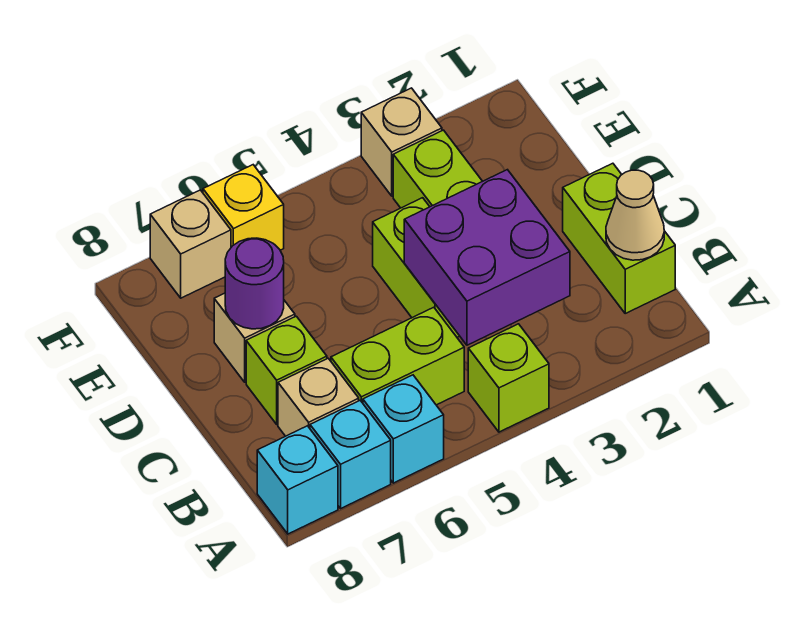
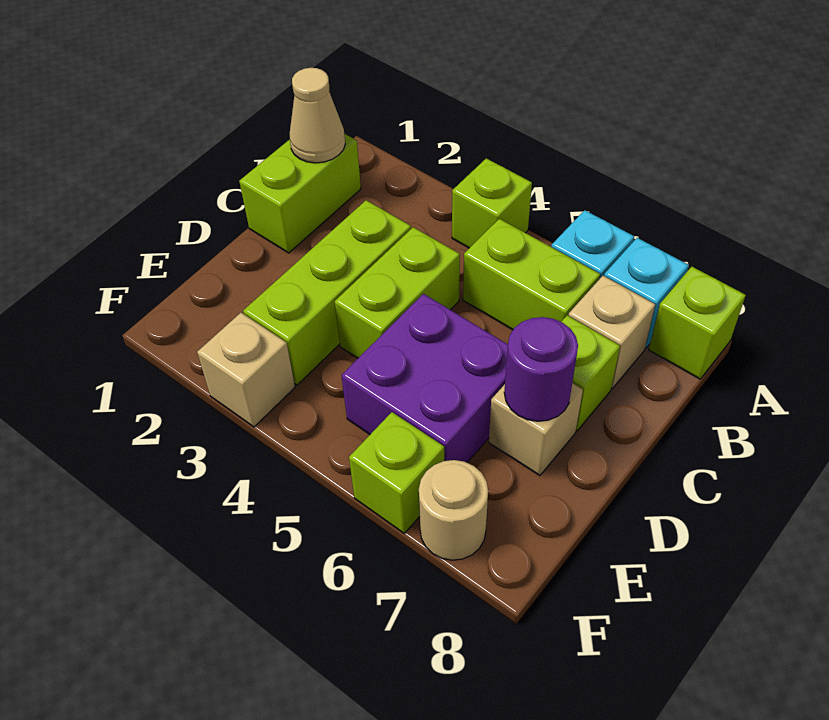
cyan brick A8 level 1 -> lime brick A8 level 1
purple brick B3:C4 level 2 -> purple brick D5:E6 level 1
yellow brick F6 level 1 -> lime brick F6 level 1
tan brick F7 level 1 -> tan round brick F7 level 1

